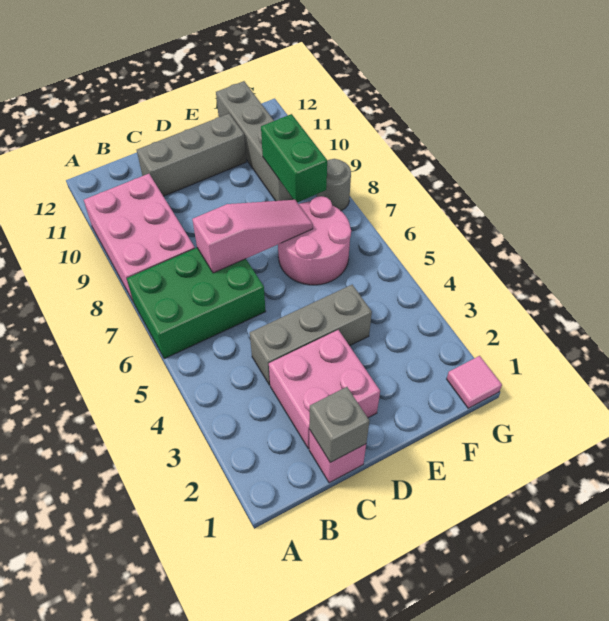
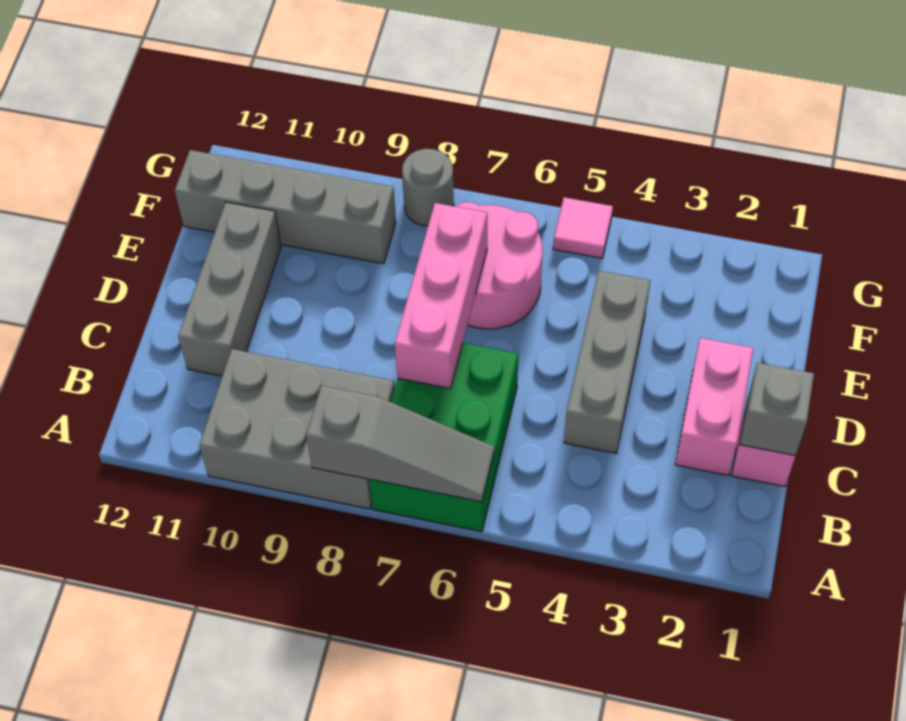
none -> grey slope A6:A8 level 2 top 8
pink brick A8:B10 level 1 -> grey brick A8:B10 level 1
pink brick C2:D3 level 1 -> pink brick C2:D2 level 1
pink slope C7:E7 level 2 top C -> pink brick C7:E7 level 2
green brick F8:F9 level 2 -> none
pink tile G1 level 1 -> pink tile G5 level 1

